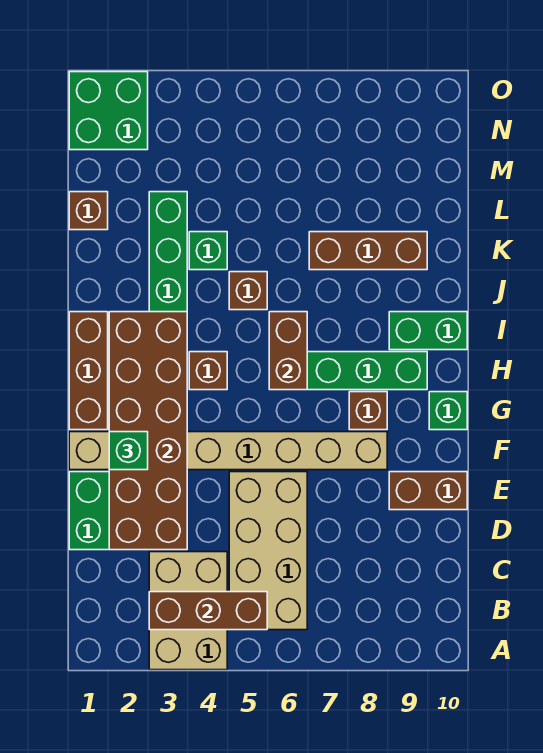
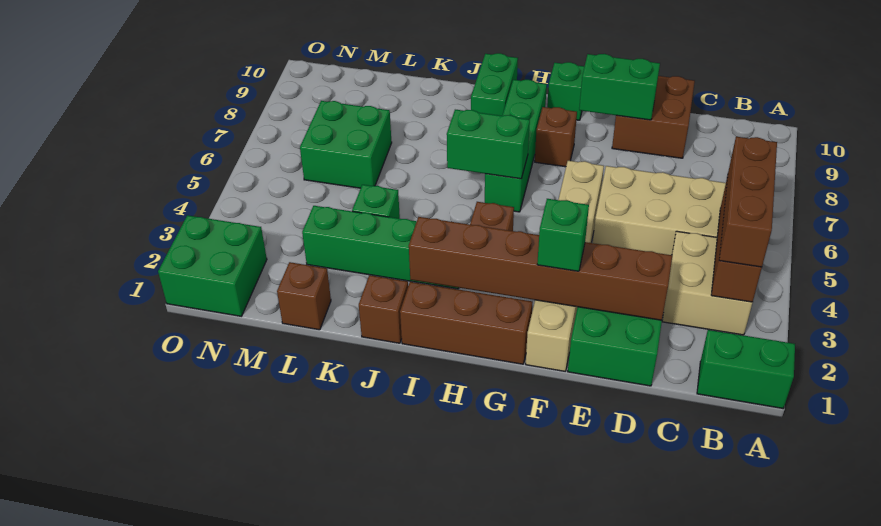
none -> green brick A1:B1 level 1
tan brick A3:C4 level 1 -> tan brick B3:C4 level 1
brown brick D2:I3 level 2 -> brown brick D2:I2 level 2
brown brick E9:E10 level 1 -> brown brick D9:E10 level 1
none -> green brick E9:F9 level 2
tan brick F1:F8 level 1 -> tan brick F1:F6 level 1
brown brick H6:I6 level 2 -> green brick H6:I6 level 2
brown brick J5 level 1 -> brown brick J1 level 1
brown brick K7:K9 level 1 -> brown brick B3:B5 level 3
none -> green brick L6:M7 level 1

